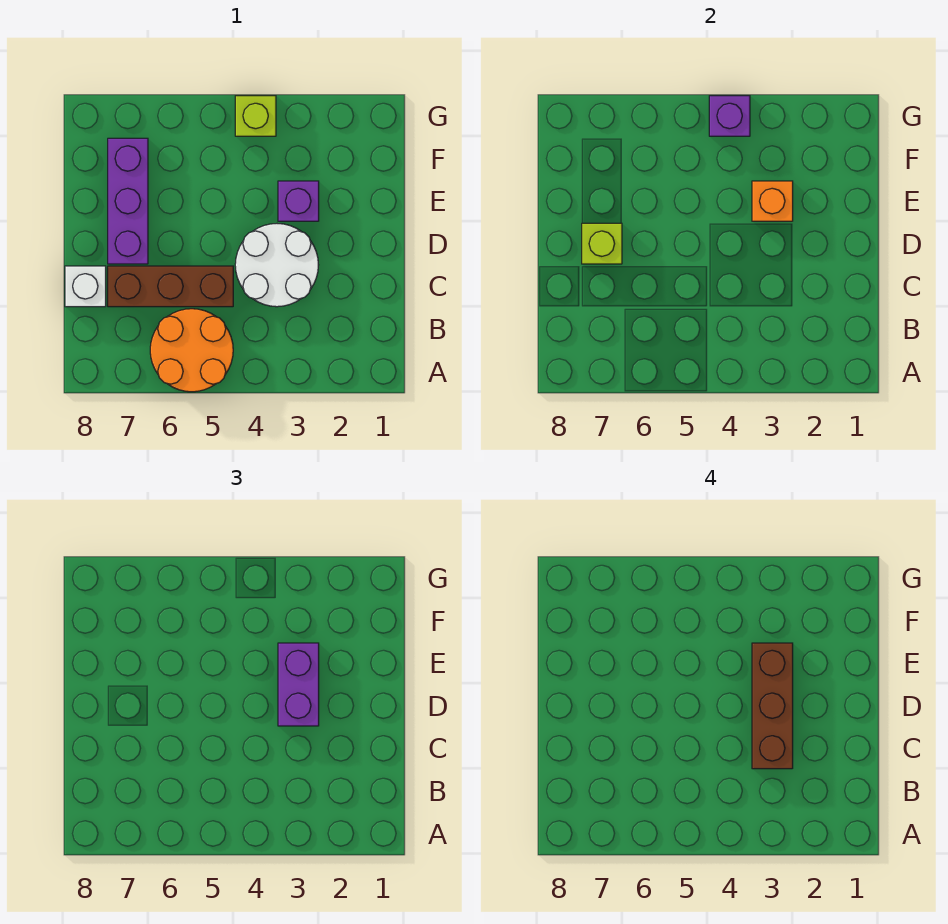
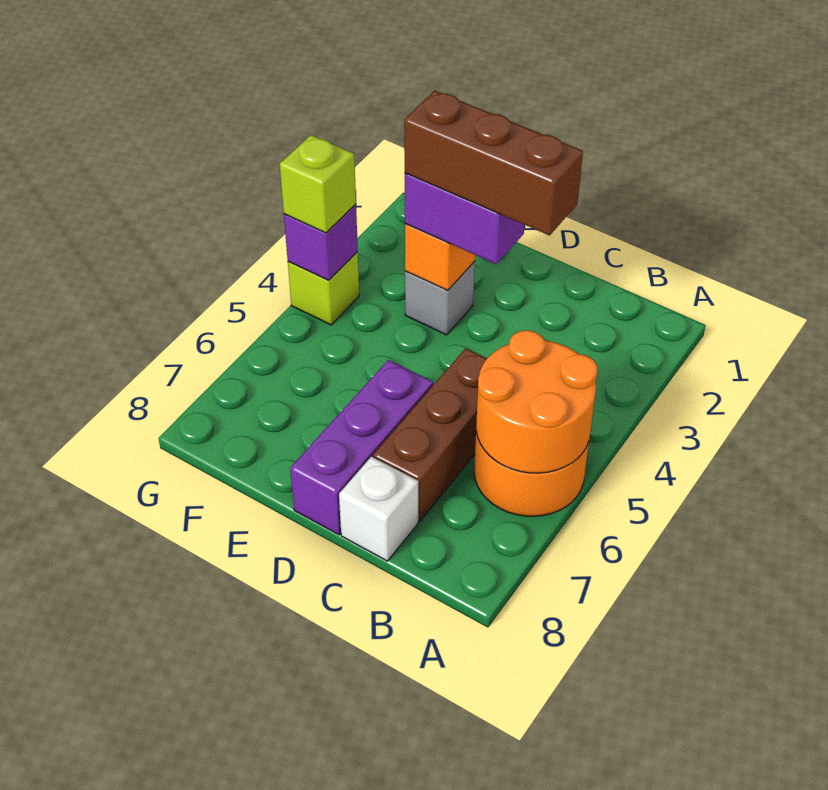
none -> orange round brick A5:B6 level 2
white round brick C3:D4 level 1 -> none
purple brick D7:F7 level 1 -> purple brick D6:D8 level 1
lime brick D7 level 2 -> lime brick G4 level 3
purple brick E3 level 1 -> grey brick E3 level 1

